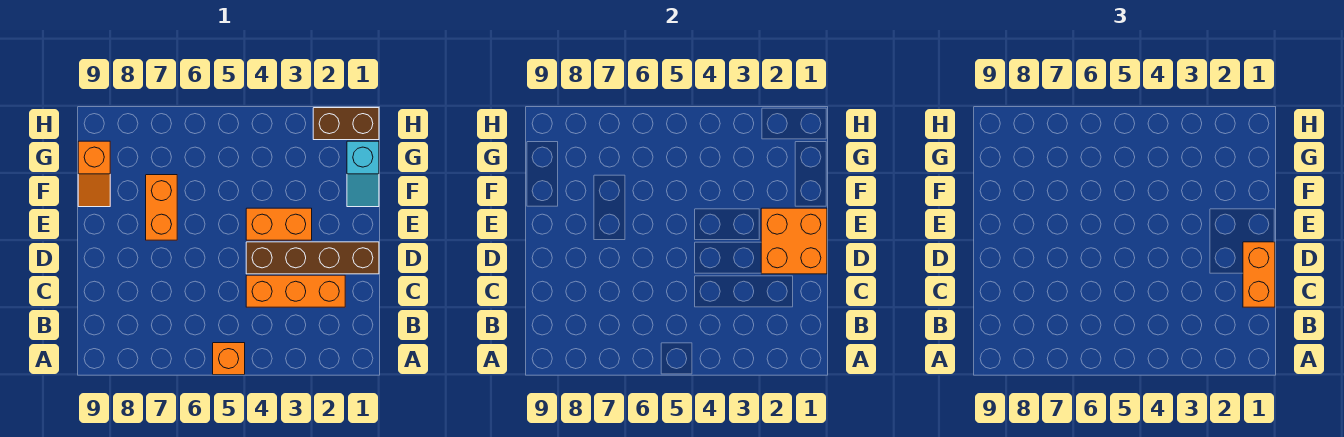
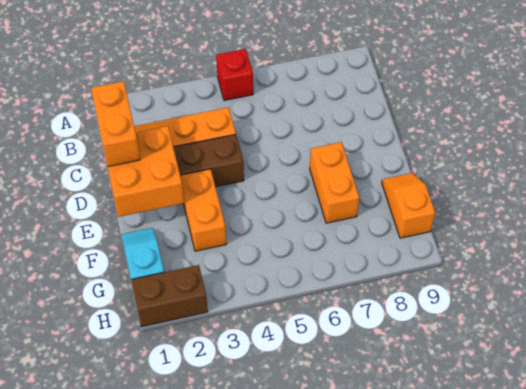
orange brick A5 level 1 -> red brick A5 level 1
orange brick E3:E4 level 1 -> orange brick E3:F3 level 1

